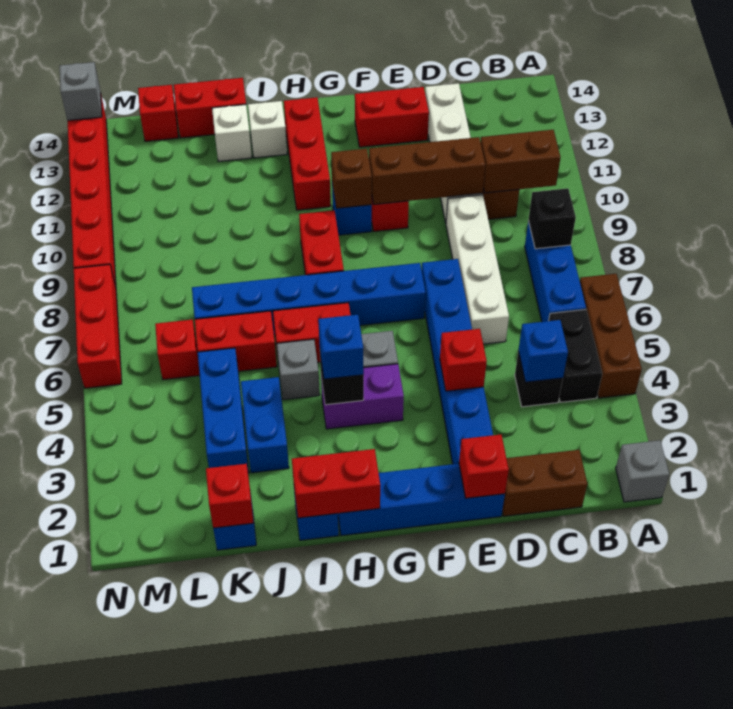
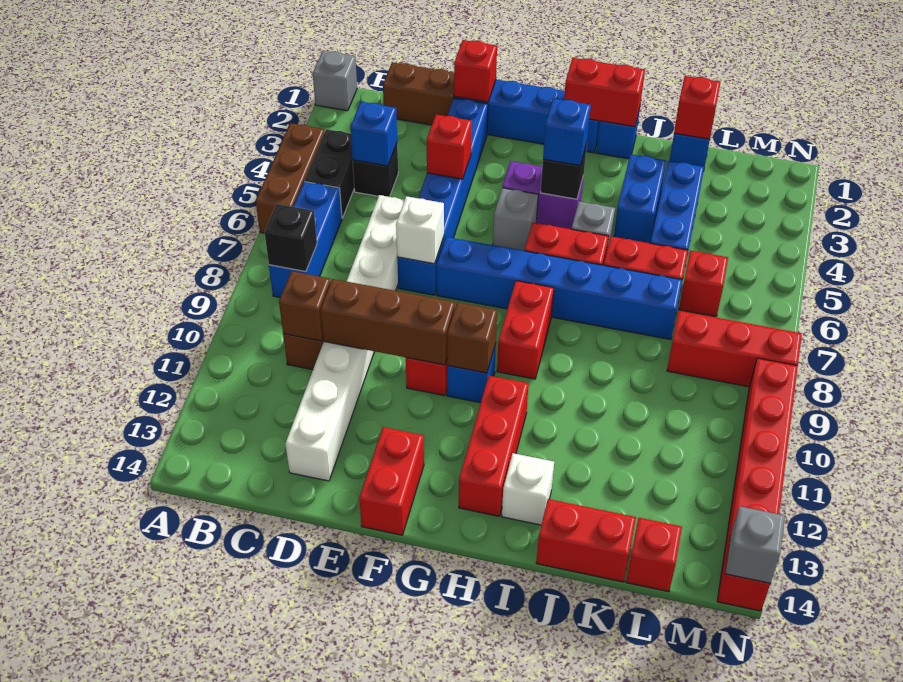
brown brick B10:C10 level 2 -> brown brick C10 level 2
red brick E13:F13 level 1 -> red brick F13:F14 level 1
white brick J13 level 1 -> white brick E7 level 2
red brick N6:N8 level 1 -> red brick L8:N8 level 1

